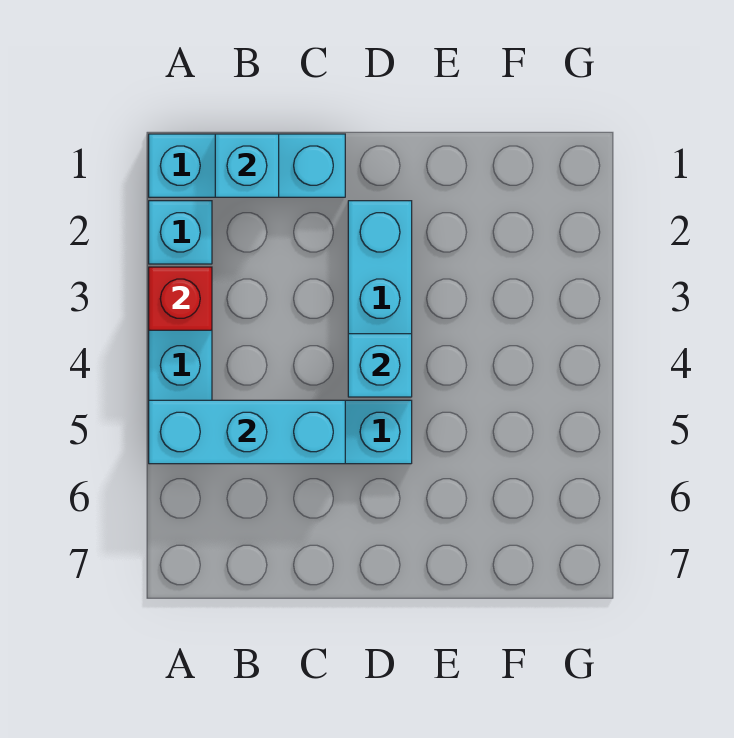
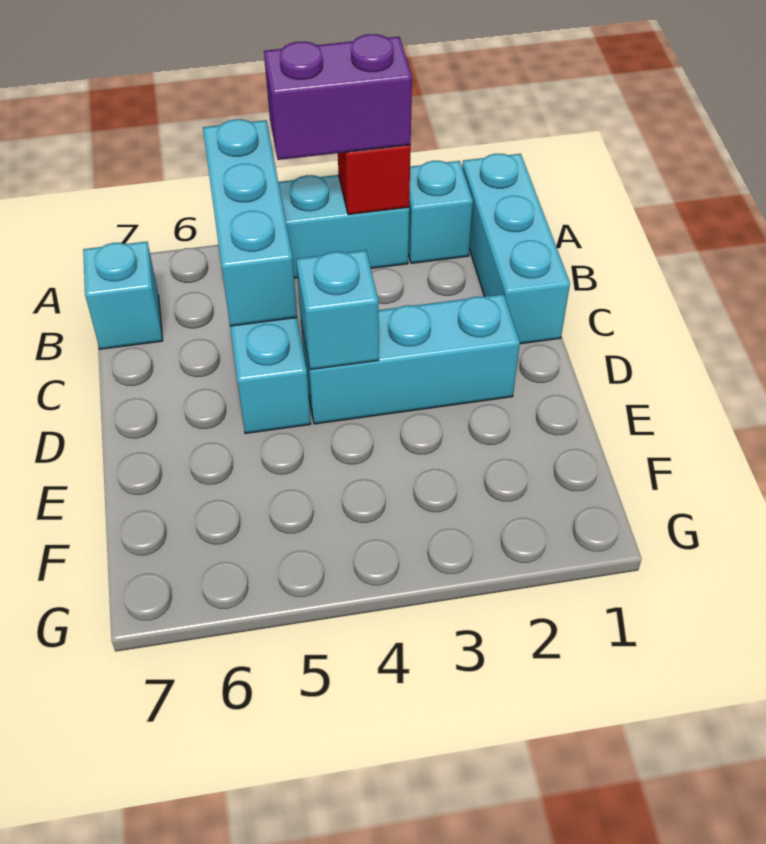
none -> purple brick A3:A4 level 3
cyan brick B1 level 2 -> cyan brick B7 level 1

